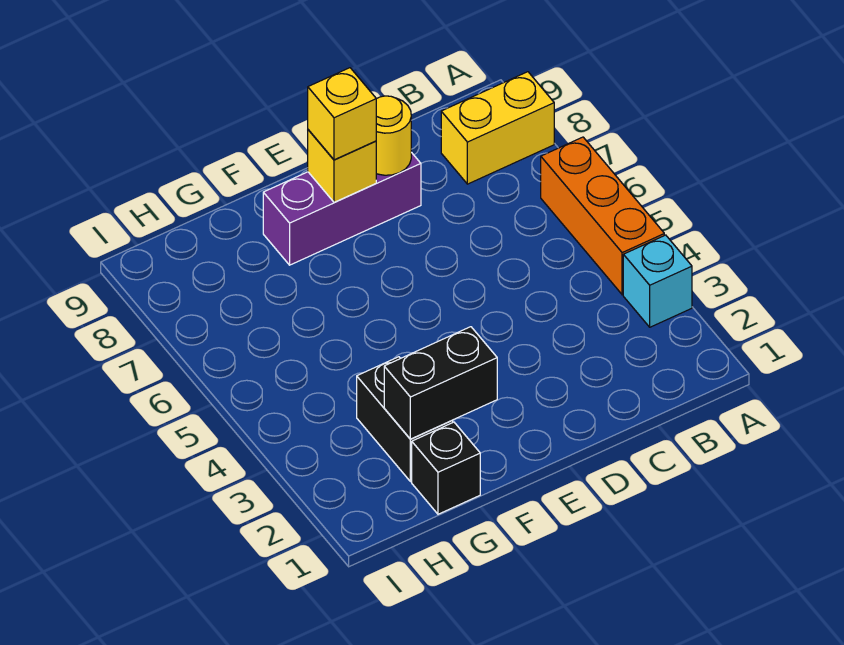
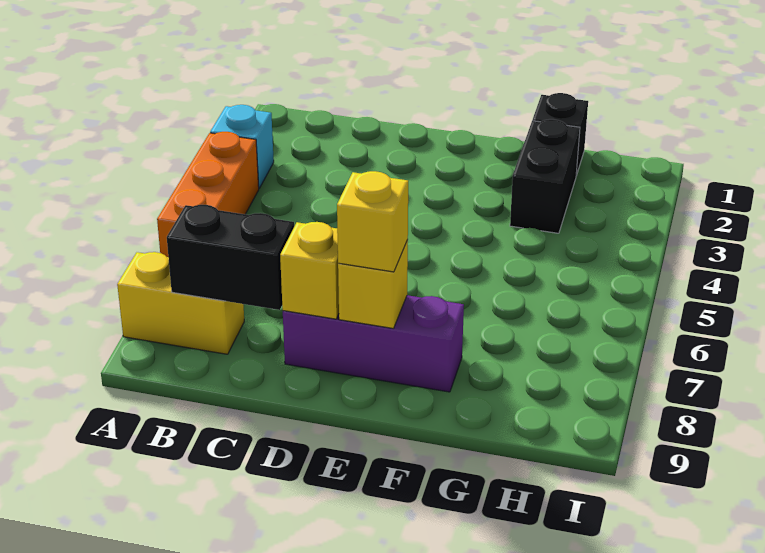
yellow round brick D8 level 2 -> yellow brick D8 level 2
black brick F2:G2 level 2 -> black brick B8:C8 level 2

